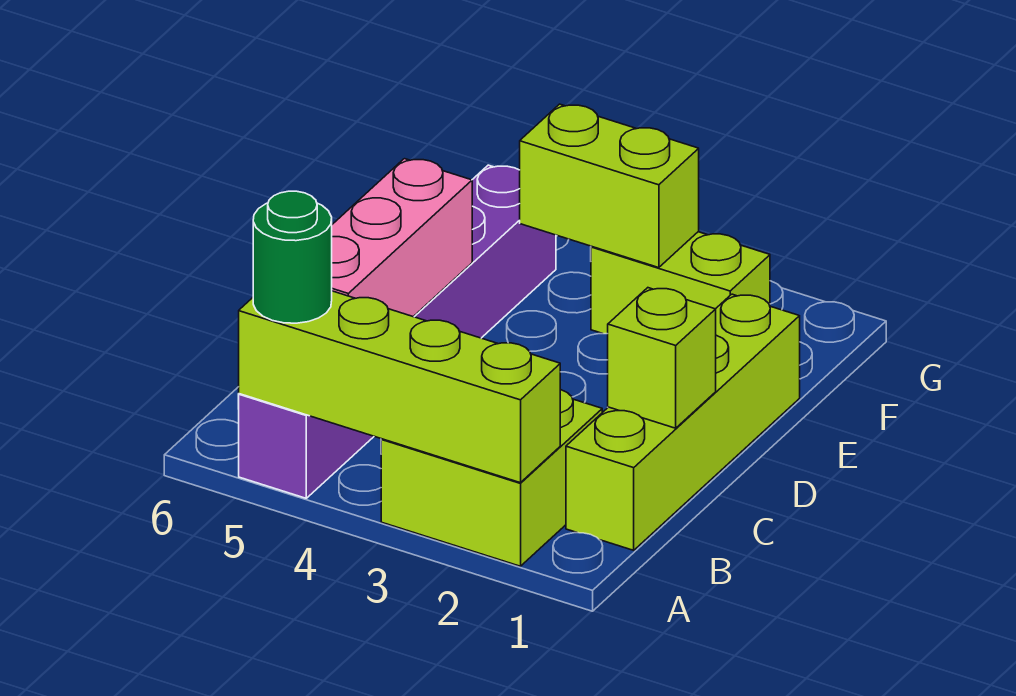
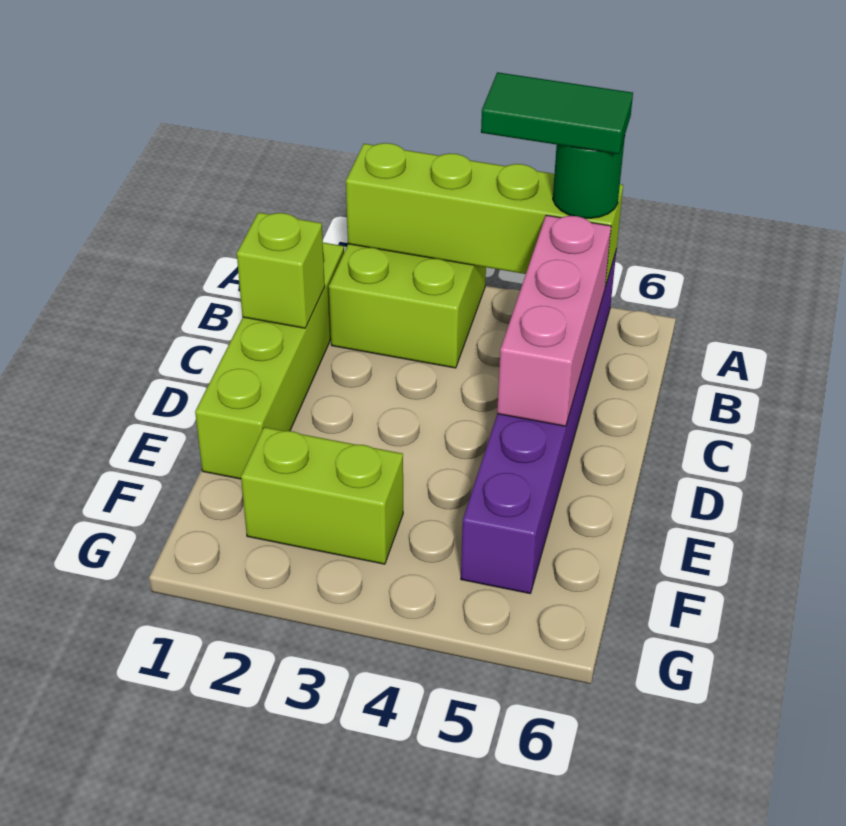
none -> green tile A4:A5 level 4
lime brick F3:F4 level 2 -> none

